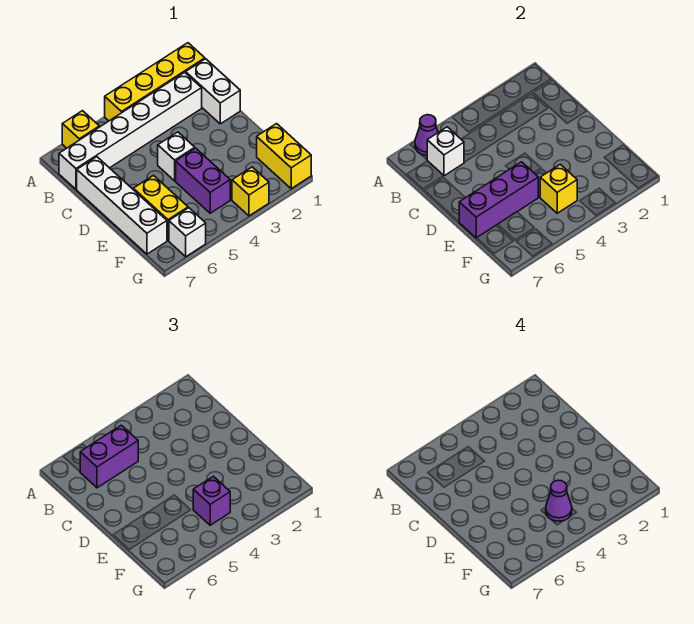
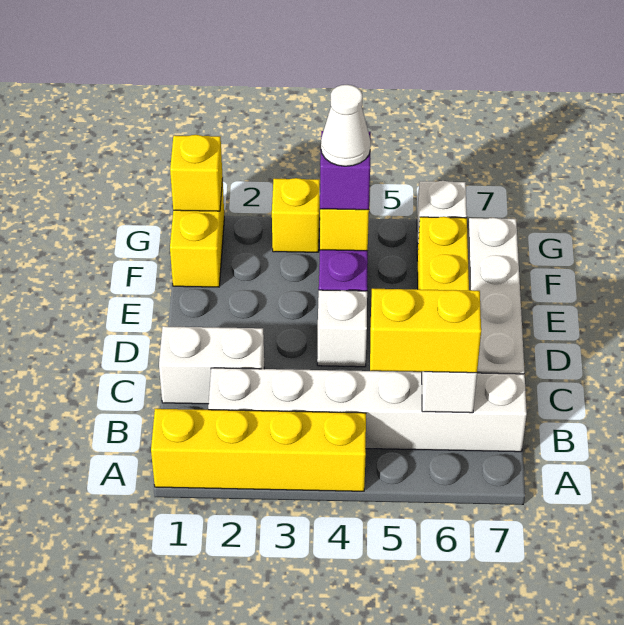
yellow brick A6 level 1 -> yellow brick G1 level 2
purple cone A6 level 2 -> none
white brick B1:C1 level 1 -> white brick C1:C2 level 1
purple brick B5:B6 level 3 -> yellow brick B5:B6 level 3
purple brick E5:E7 level 2 -> none
purple cone F4 level 4 -> white cone F4 level 4

